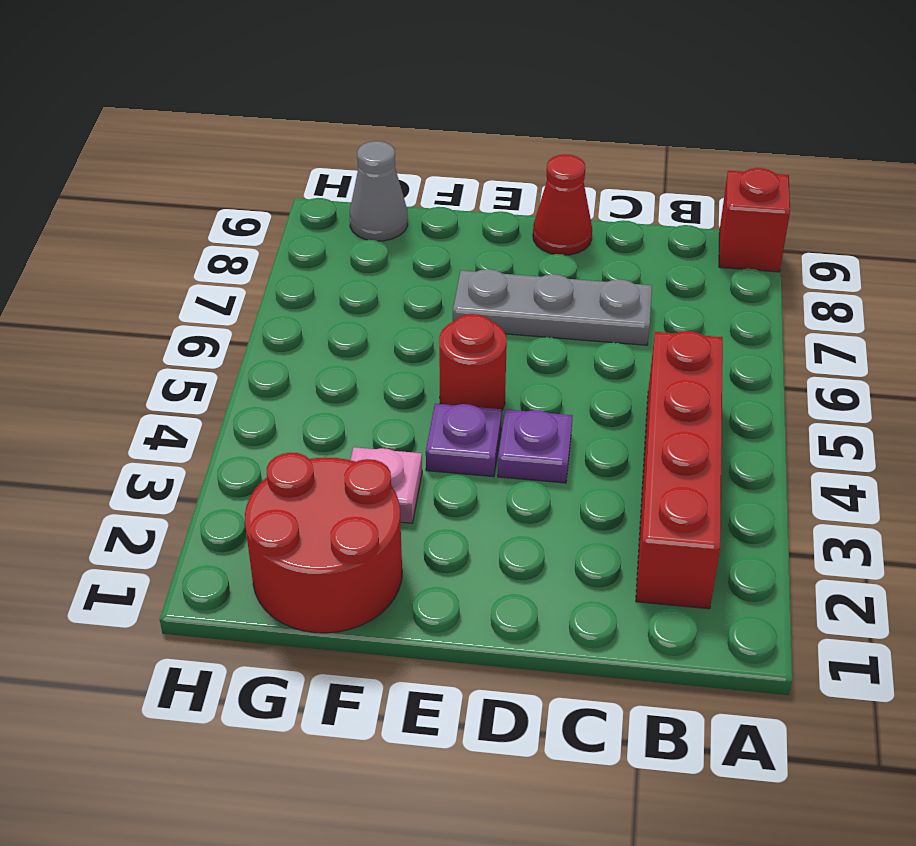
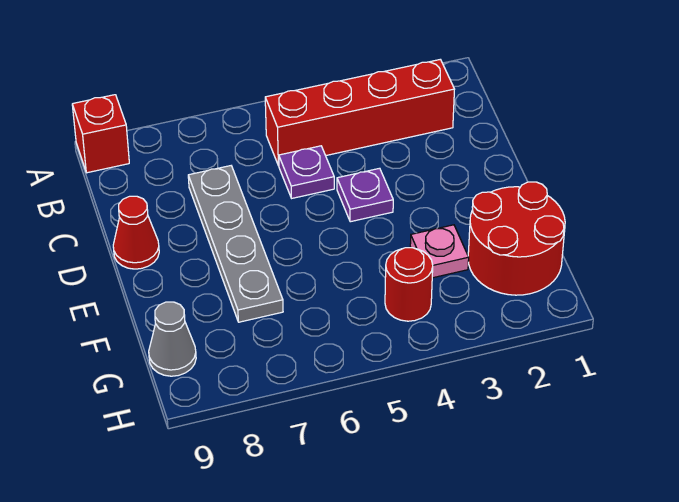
grey plate C7:E7 level 1 -> grey plate C7:F7 level 1
purple plate E4 level 1 -> purple plate C5 level 1
red round brick E5 level 1 -> red round brick G4 level 1

